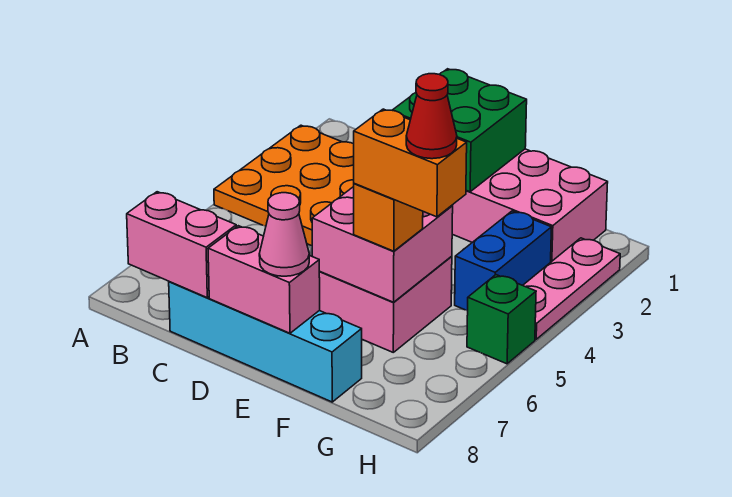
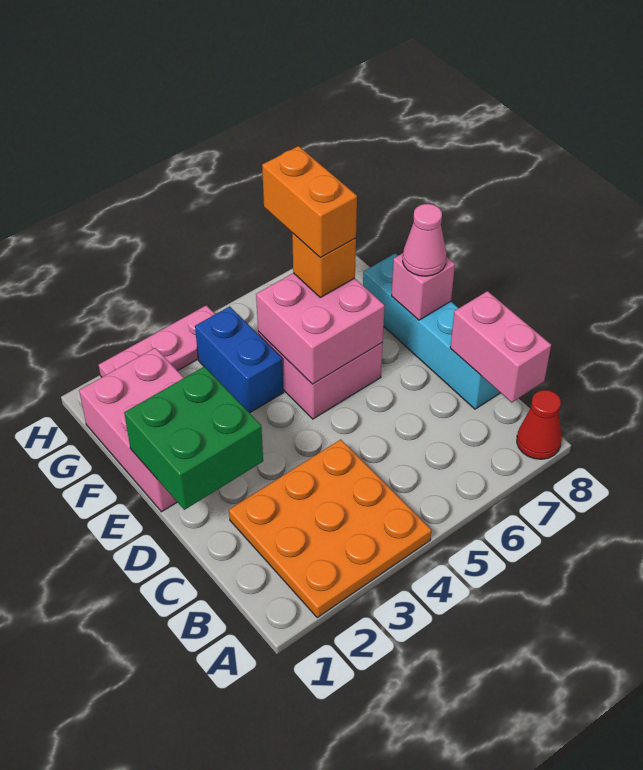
pink brick D8:E8 level 2 -> pink brick E8 level 2
blue brick G3:G4 level 1 -> blue brick F4:G4 level 1
red cone G6 level 5 -> red cone A8 level 1
green brick H5 level 1 -> none

